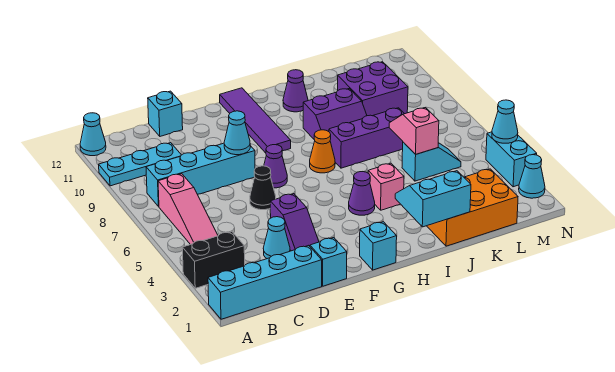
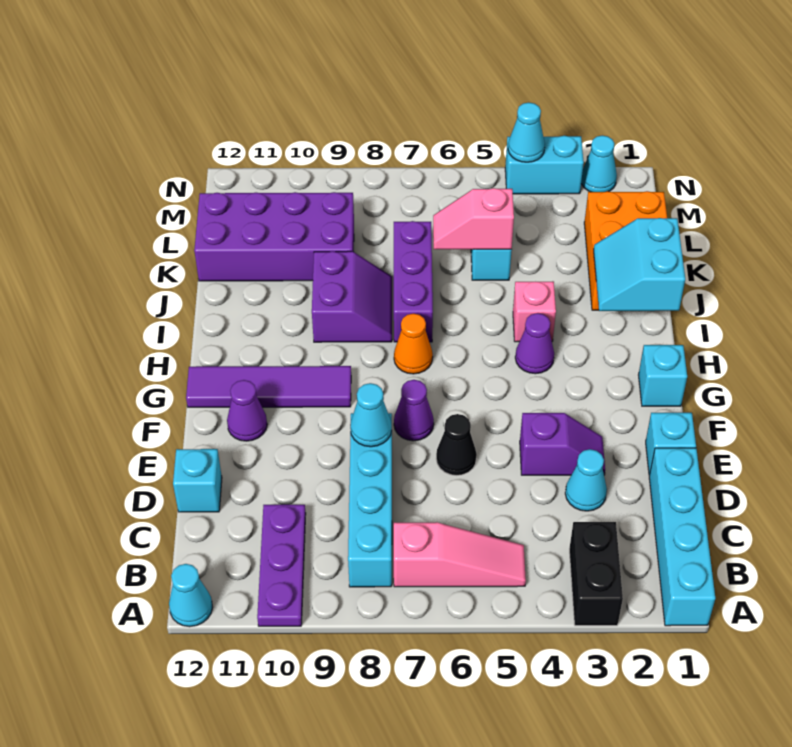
cyan plate A10:C10 level 1 -> purple plate A10:C10 level 1
purple cone I11 level 1 -> purple cone F11 level 1
purple brick K9:L10 level 1 -> purple brick K9:L12 level 1

